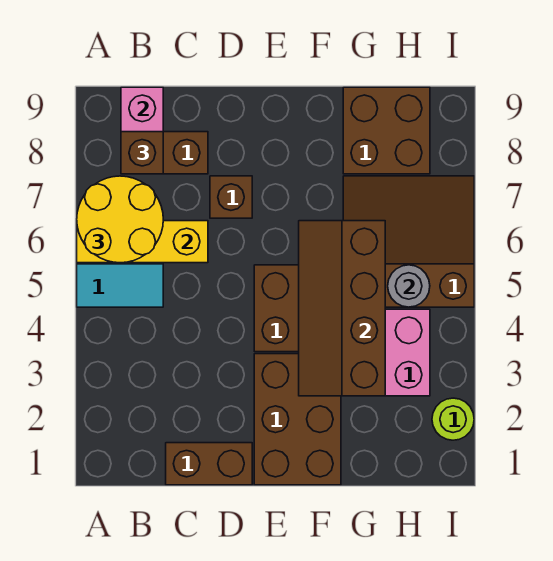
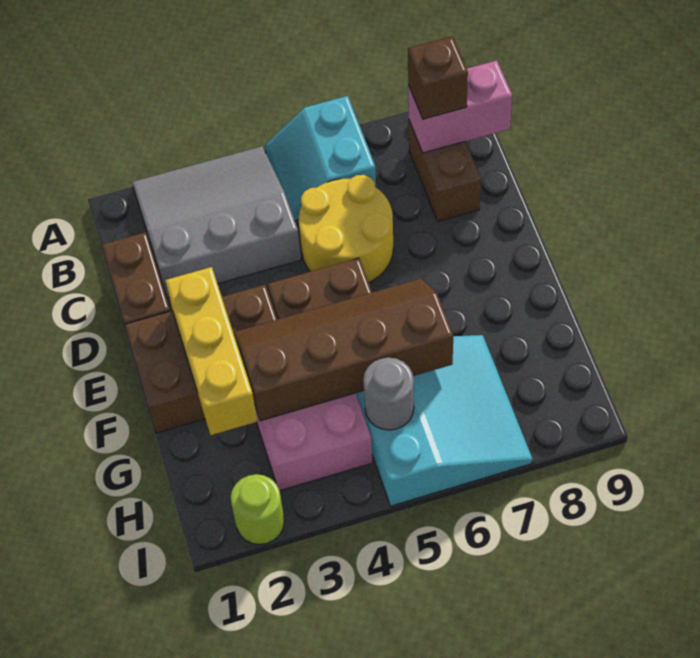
none -> grey slope A2:C4 level 1 top C
yellow brick A6:C6 level 2 -> yellow brick E2:G2 level 2
yellow round brick A6:B7 level 3 -> yellow round brick C5:D6 level 1
brown brick D7 level 1 -> none
brown slope G5:I7 level 1 top 5 -> cyan slope G5:I7 level 1 top 5
brown brick G8:H9 level 1 -> none

